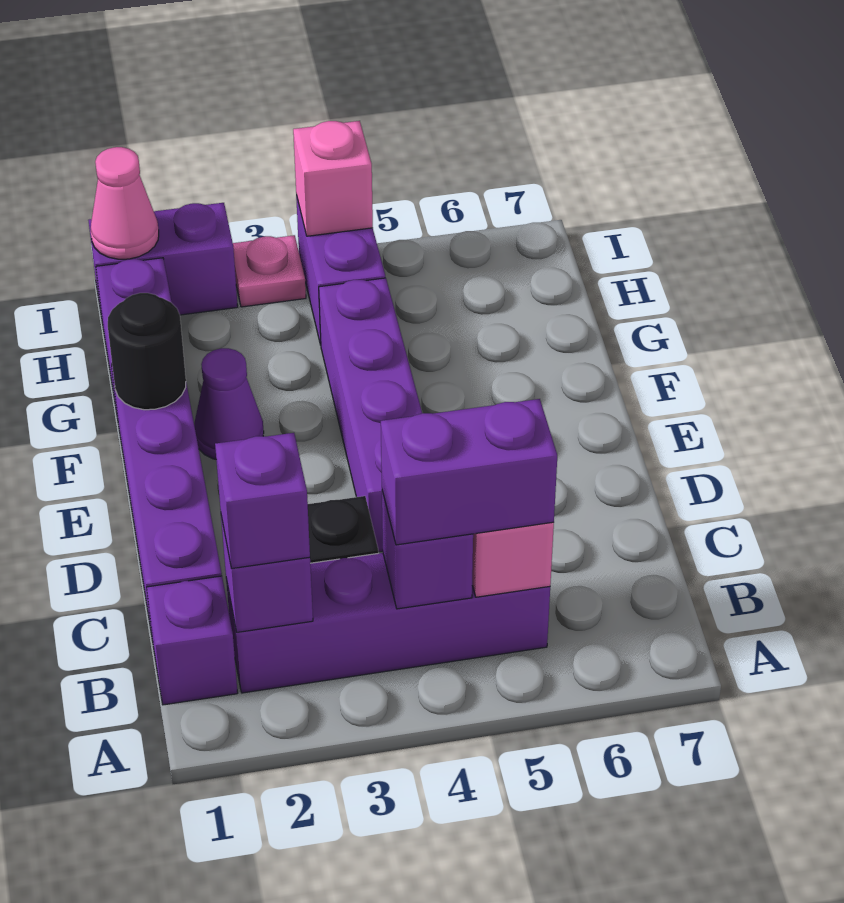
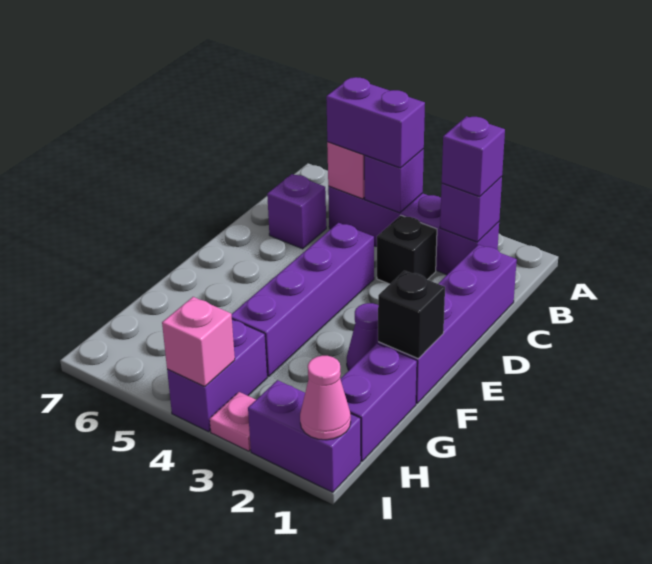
purple brick B1 level 1 -> purple brick C6 level 1
black round brick F1 level 2 -> black brick F1 level 2

